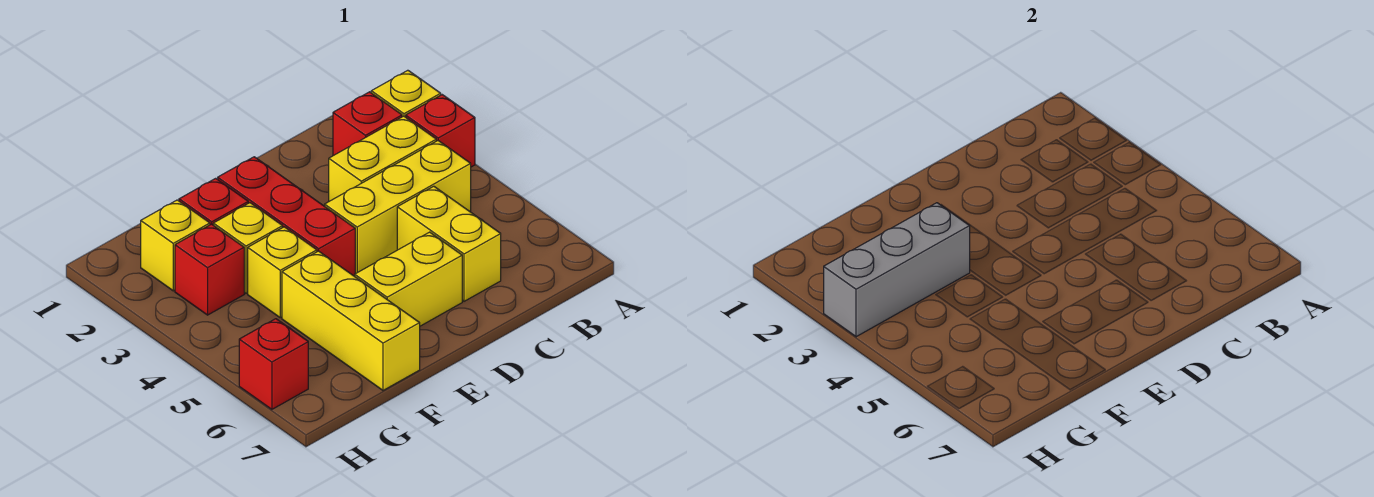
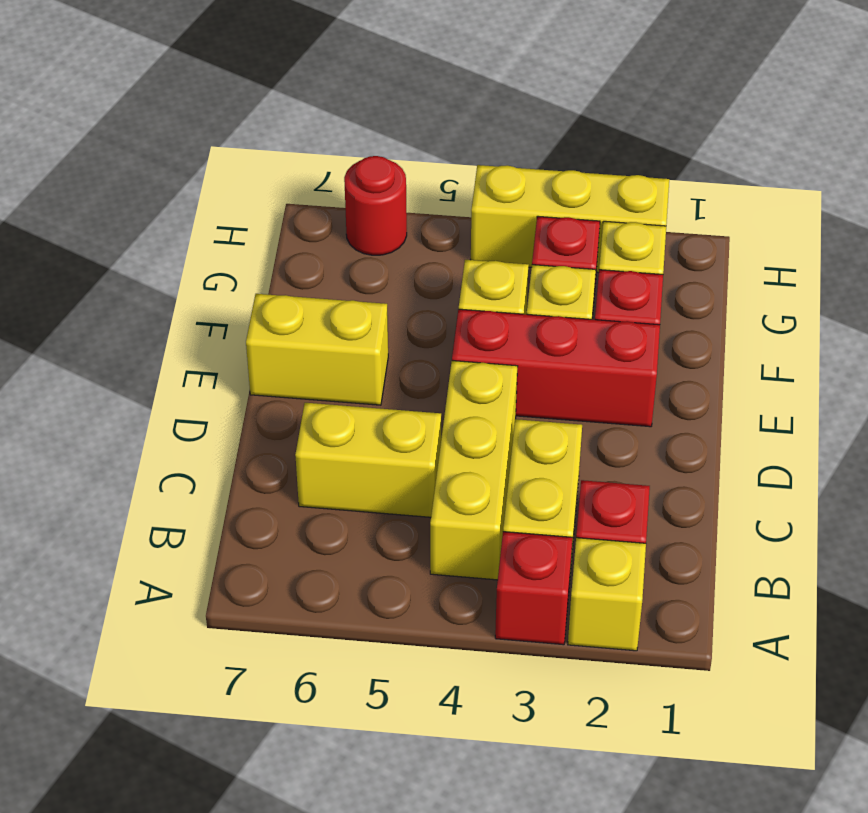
yellow brick D6:E6 level 1 -> yellow brick E6:E7 level 1
grey brick F3:H3 level 2 -> none
yellow brick F5:F7 level 1 -> yellow brick H2:H4 level 1
red brick H6 level 1 -> red round brick H6 level 1

